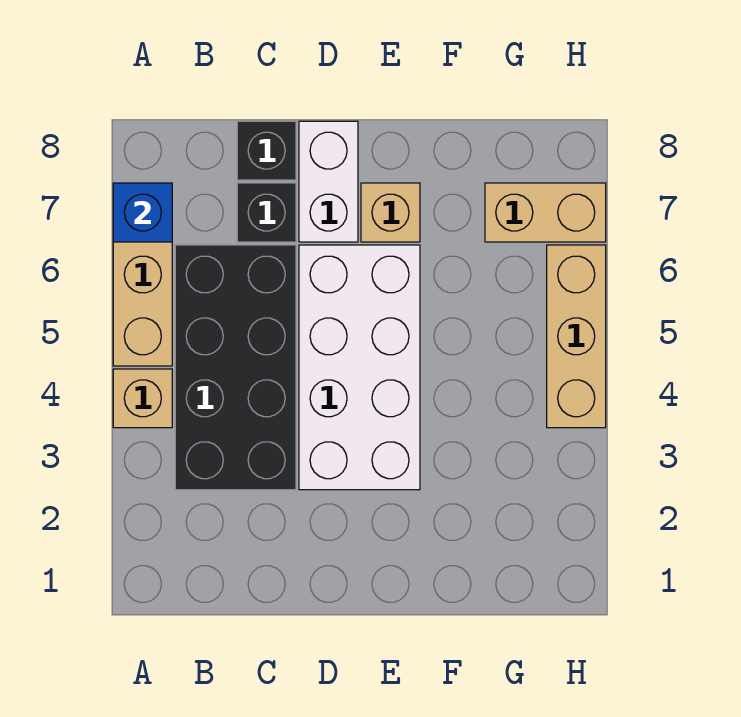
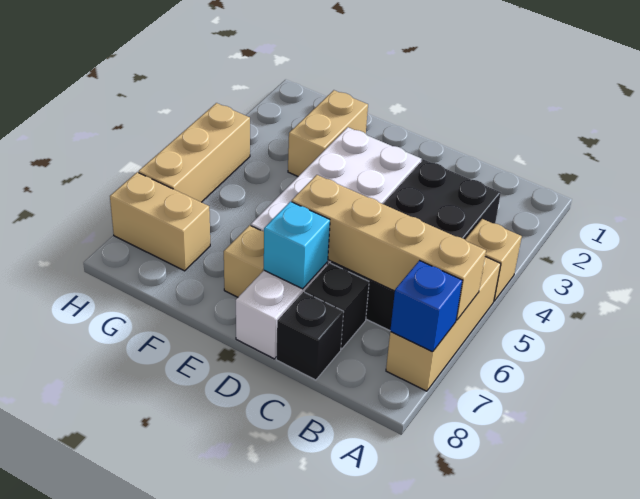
none -> tan brick A6:D6 level 2
none -> cyan brick D7 level 2
none -> tan brick F2:F3 level 1

